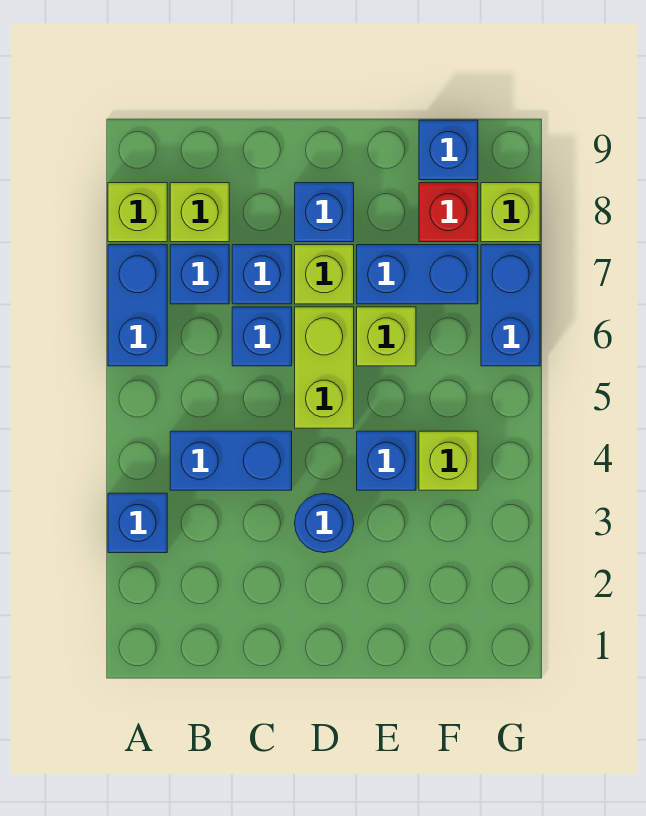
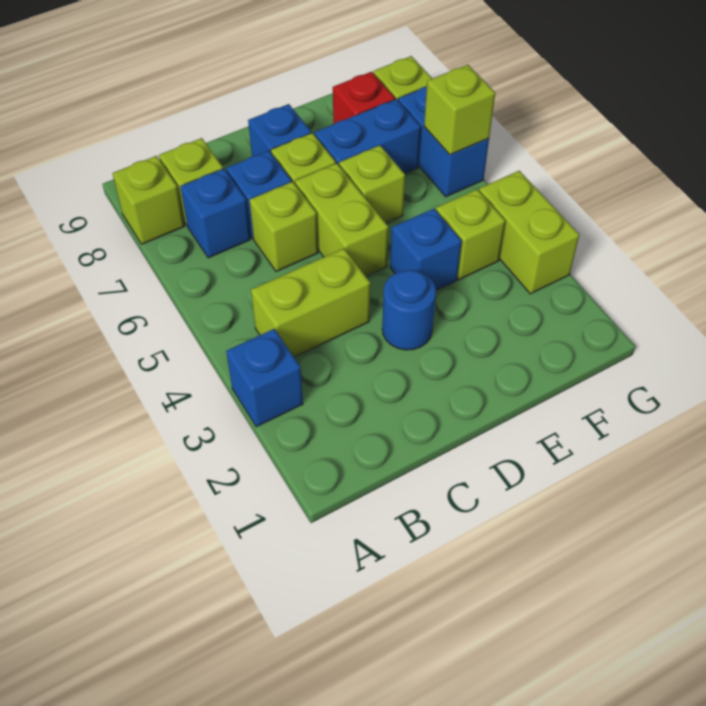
blue brick A6:A7 level 1 -> none
blue brick B4:C4 level 1 -> lime brick B4:C4 level 1
blue brick C6 level 1 -> lime brick C6 level 1
blue brick F9 level 1 -> none
none -> lime brick G3:G4 level 1
none -> lime brick G6 level 2

